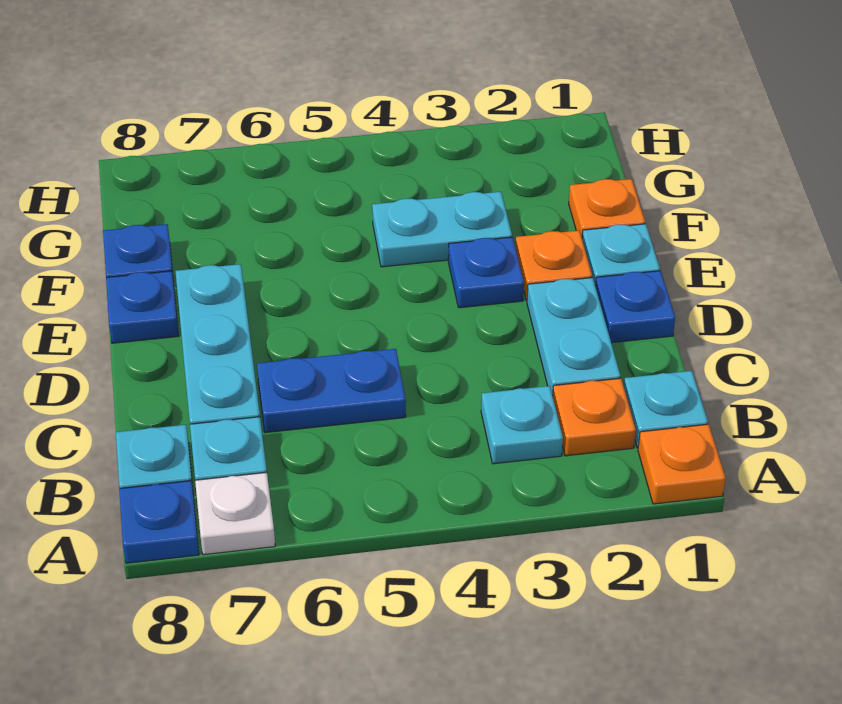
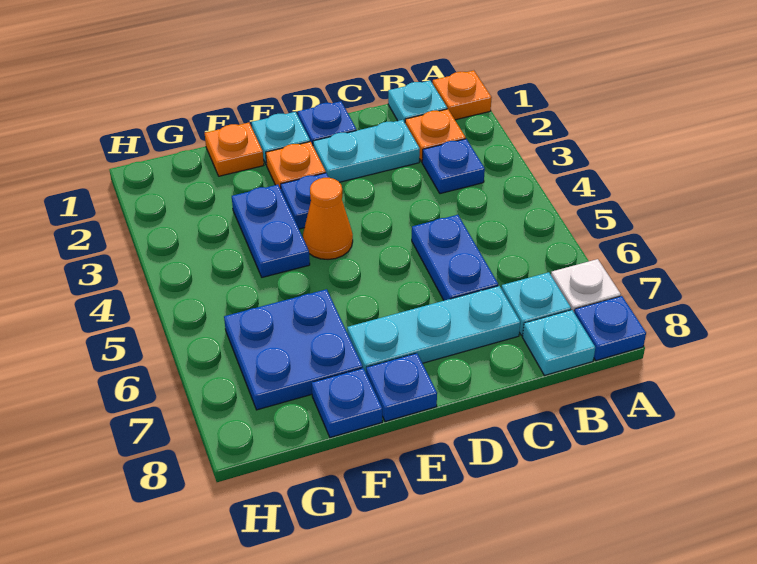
cyan plate B3 level 1 -> blue plate B3 level 1
none -> orange cone E4 level 1
cyan plate F3:F4 level 1 -> blue plate F3:F4 level 1
none -> blue plate F6:G7 level 1

